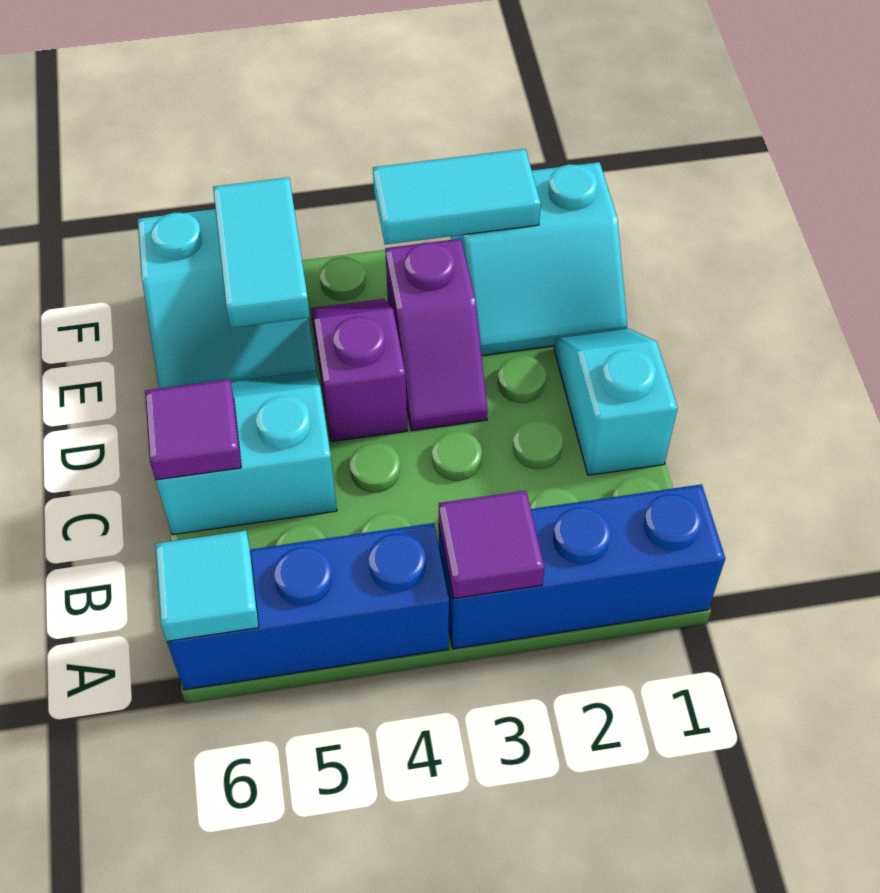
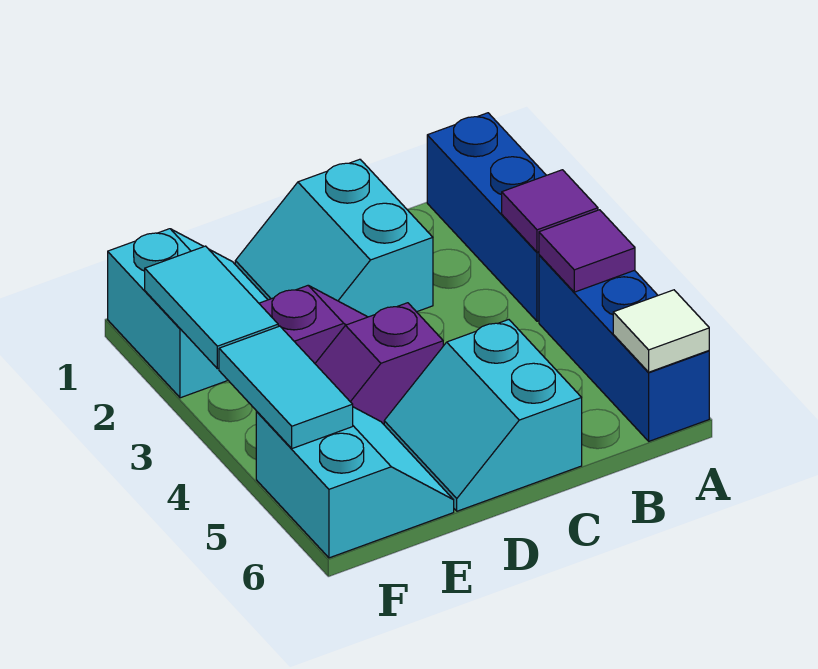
cyan tile A6 level 2 -> white tile A6 level 2
cyan slope C1:D1 level 1 top C -> cyan slope C1:D2 level 1 top C
purple tile C6 level 2 -> purple tile A4 level 2
cyan tile E5:F5 level 2 -> cyan tile F4:F5 level 2

